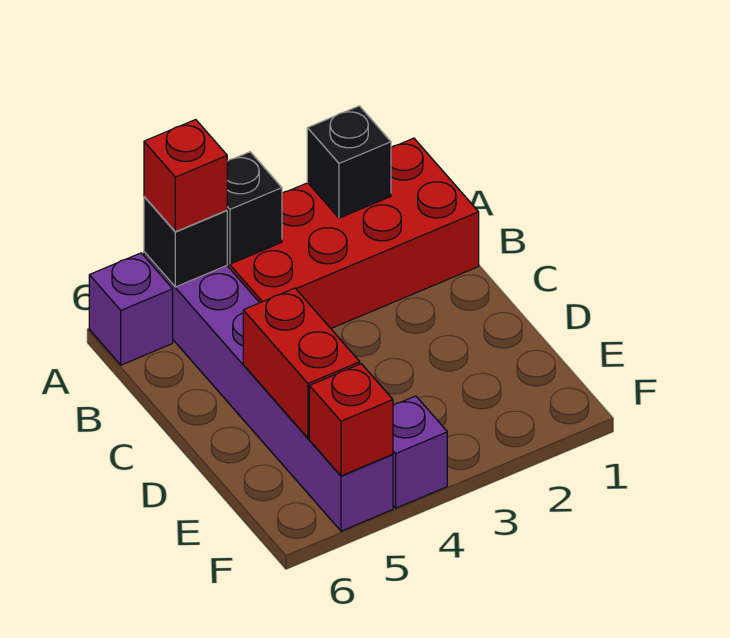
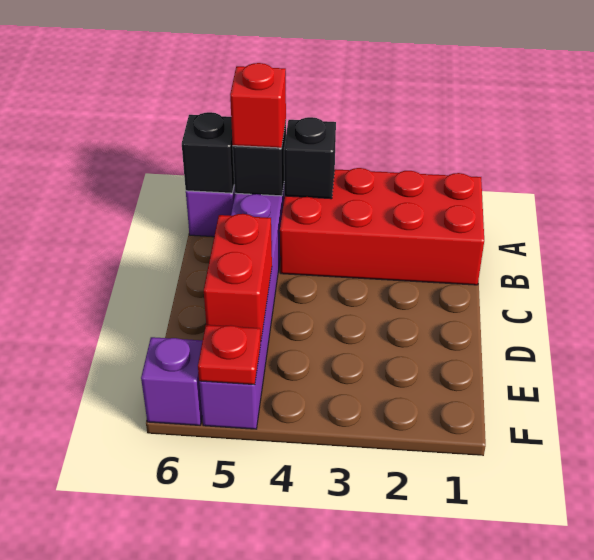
black brick A2 level 2 -> black brick A6 level 2
purple brick F4 level 1 -> purple brick F6 level 1
red brick F5 level 2 -> red plate F5 level 2

